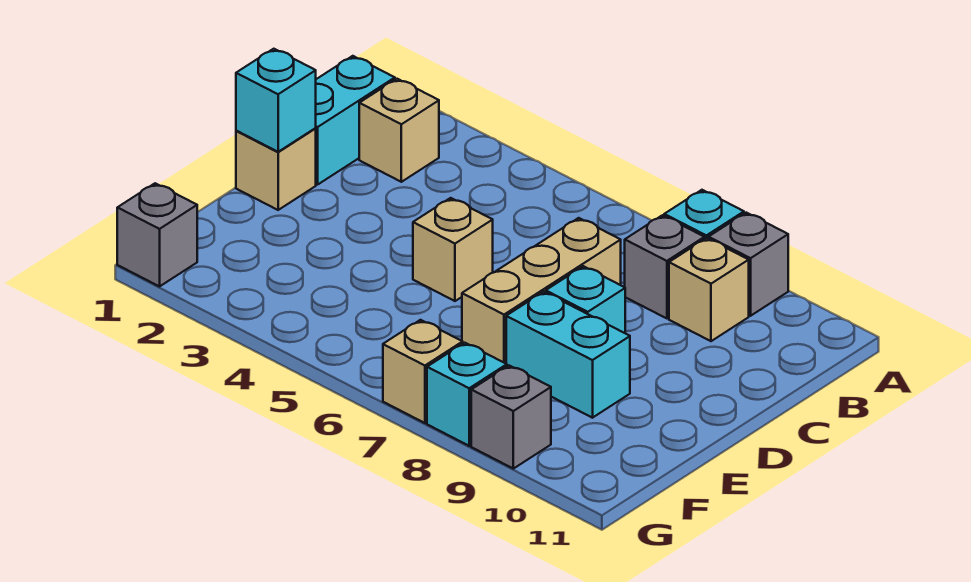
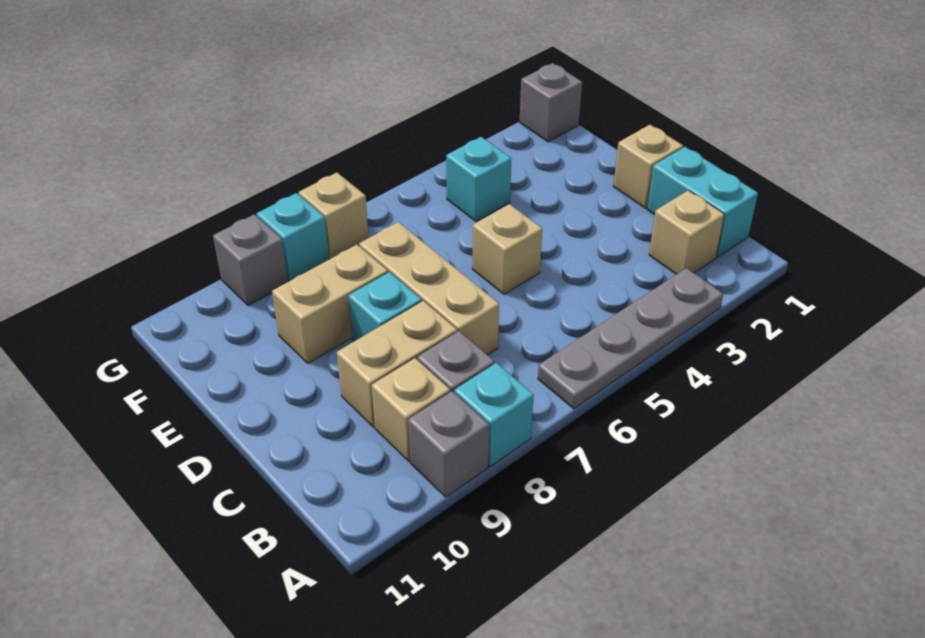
none -> grey plate A3:A6 level 1
none -> tan brick C8:C9 level 1
cyan brick D1 level 2 -> cyan brick F4 level 1
cyan brick E8:E9 level 1 -> tan brick E8:E9 level 1

